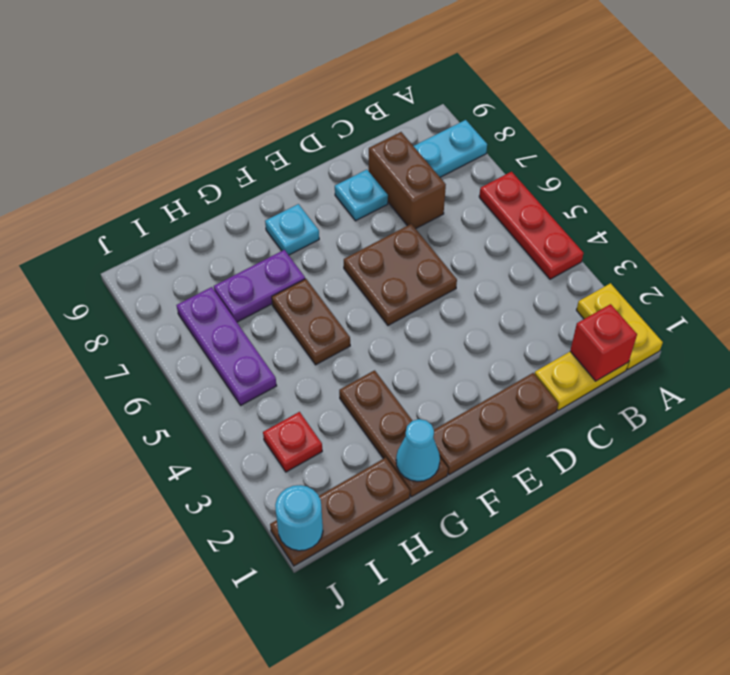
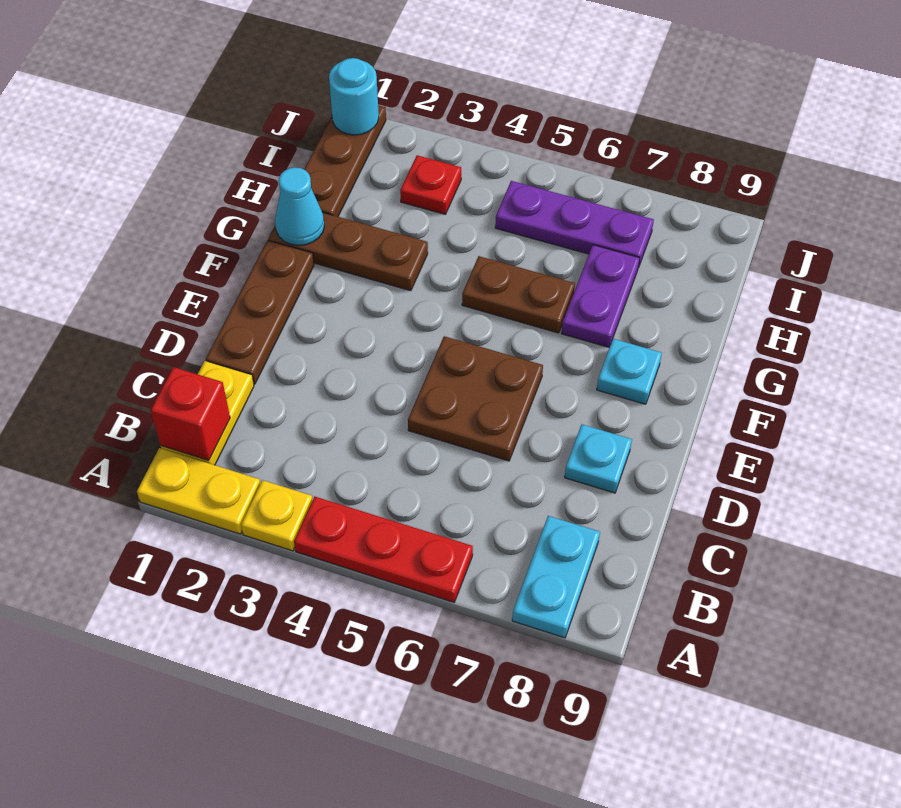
none -> yellow plate A3 level 1
brown brick C7:C8 level 1 -> none

